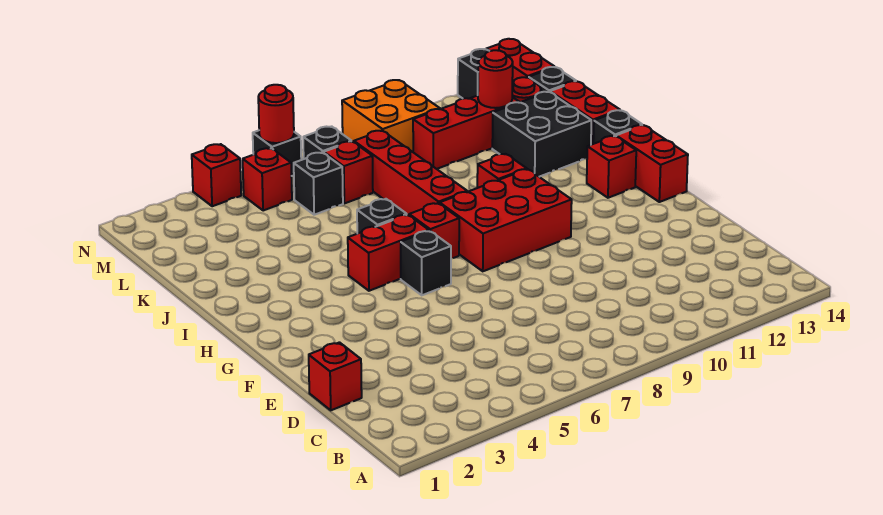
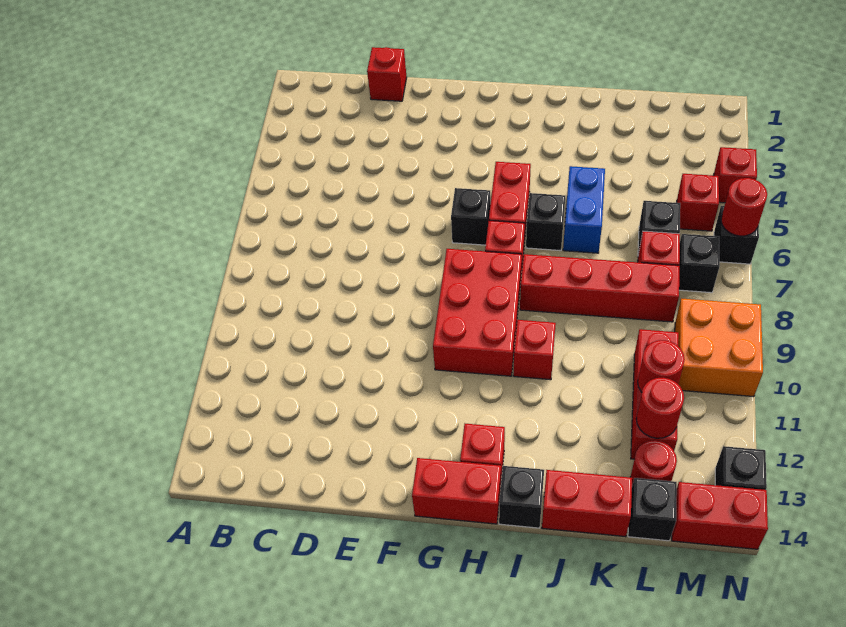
none -> blue brick J5:J6 level 1
black brick J12:K13 level 1 -> none
none -> red round brick L11 level 2

